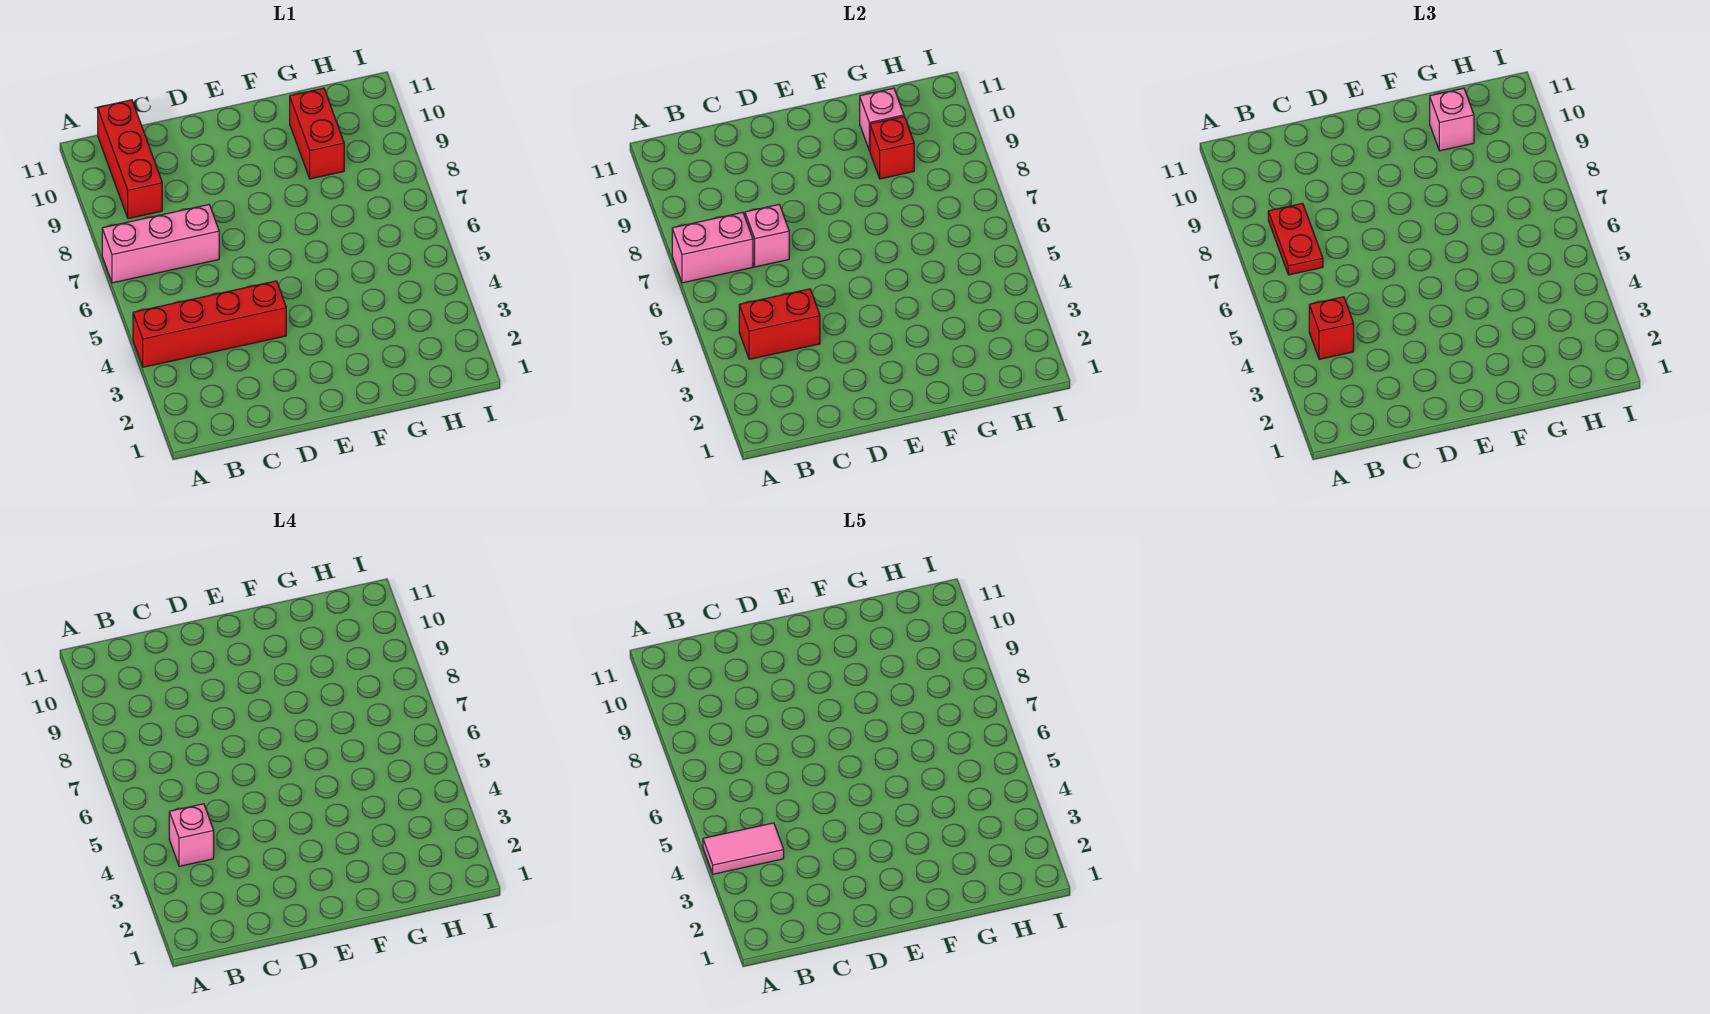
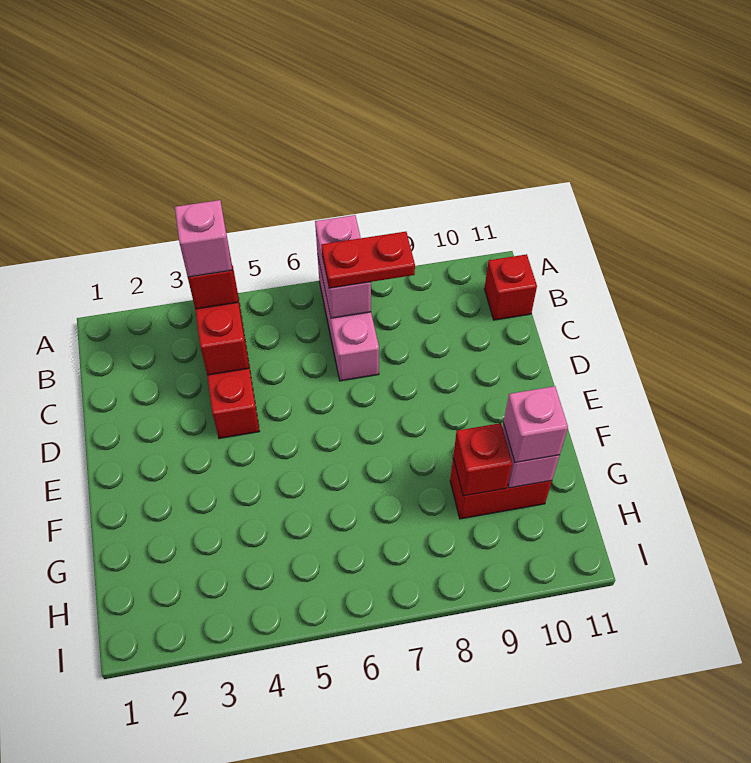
pink tile A4:B4 level 5 -> none
red brick B9:B11 level 1 -> red brick B11 level 1
pink brick C7 level 2 -> none

